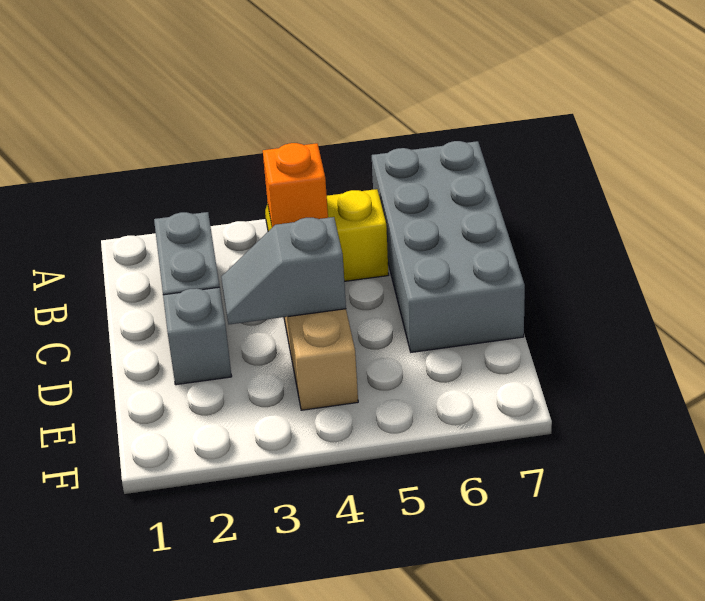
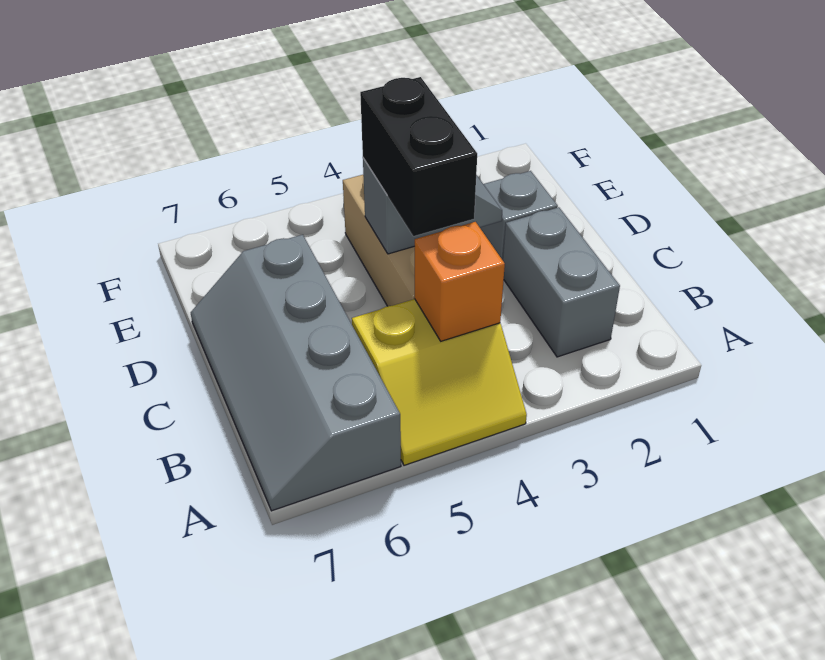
grey brick A6:D7 level 1 -> grey slope A6:D7 level 1 top 6
none -> black brick C4:D4 level 3

